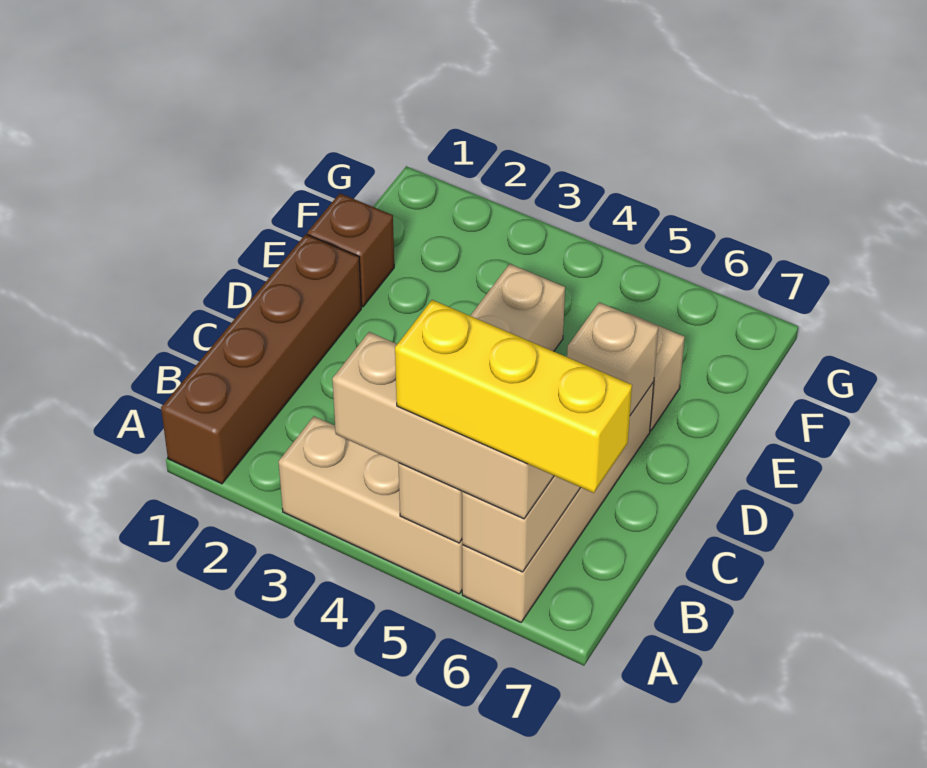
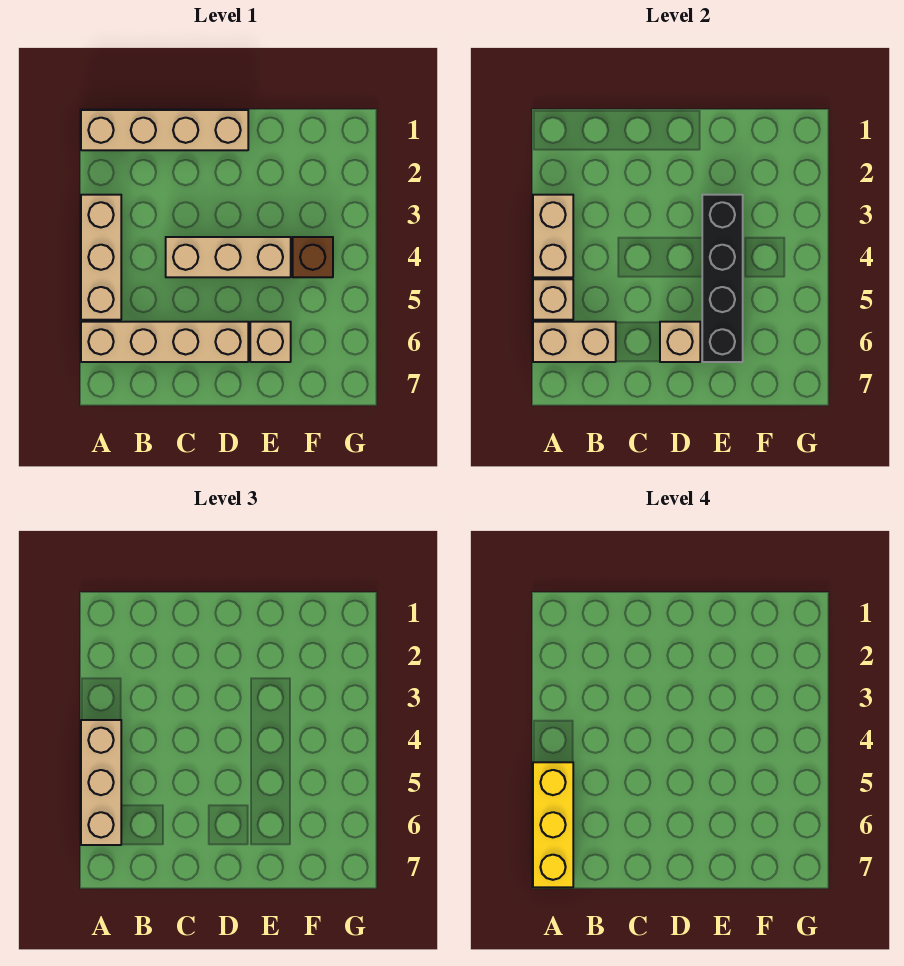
brown brick A1:D1 level 1 -> tan brick A1:D1 level 1
none -> tan brick A3:A4 level 2
brown brick E1 level 1 -> brown brick F4 level 1
none -> black brick E3:E6 level 2

